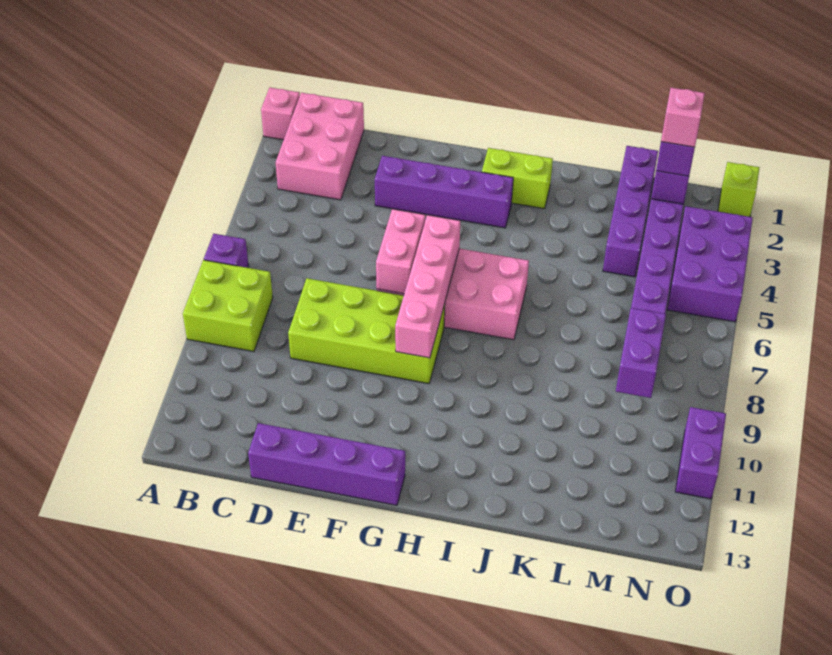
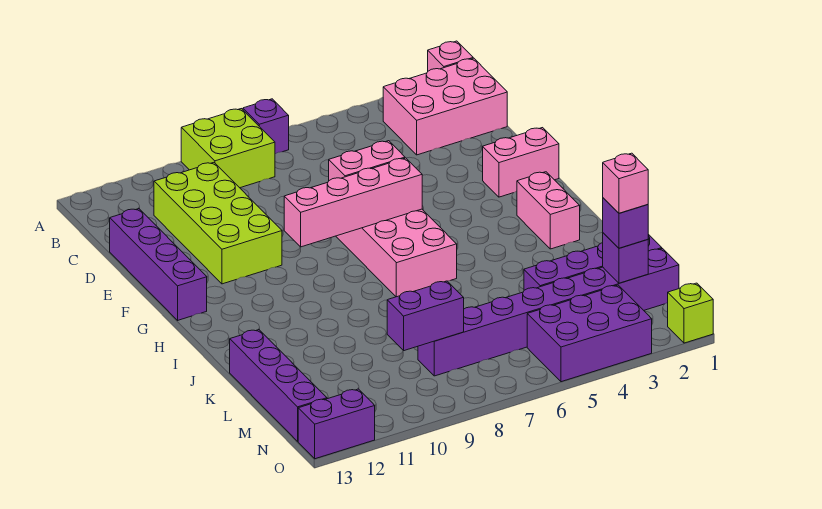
lime brick D8:G9 level 1 -> lime brick C10:F11 level 1
purple brick E3:H3 level 1 -> purple brick K13:N13 level 1
none -> pink brick F1:F2 level 1
lime brick H2:I2 level 1 -> pink brick H2:I2 level 1
purple brick O10:O11 level 1 -> purple brick O12:O13 level 1

